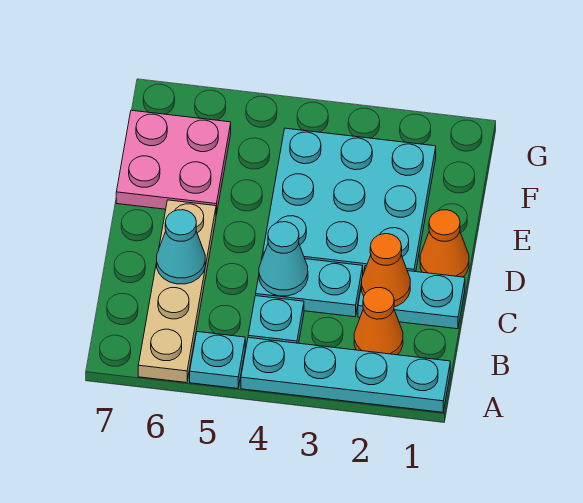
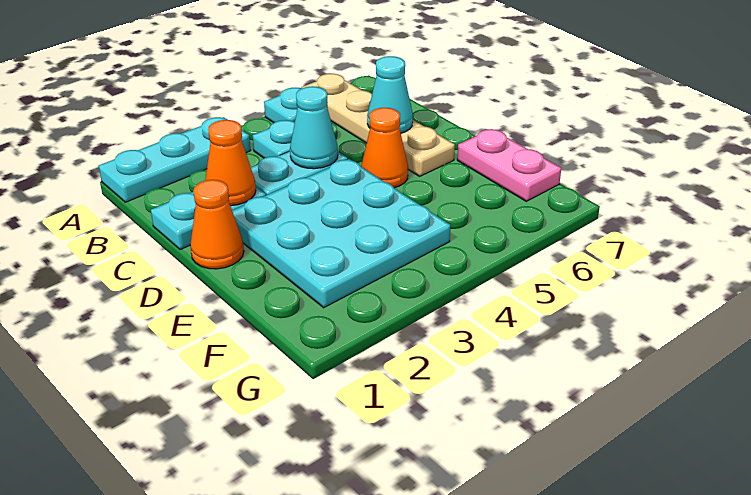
cyan plate A1:A4 level 1 -> cyan plate A1:A3 level 1
orange cone B2 level 1 -> orange cone D5 level 1
pink plate E6:F7 level 1 -> pink plate E7:F7 level 1

